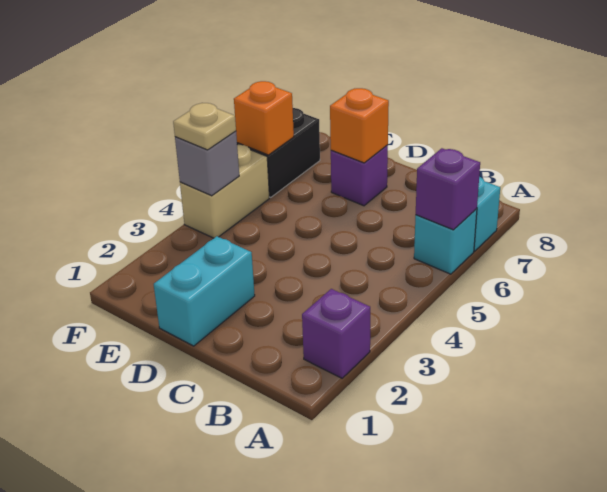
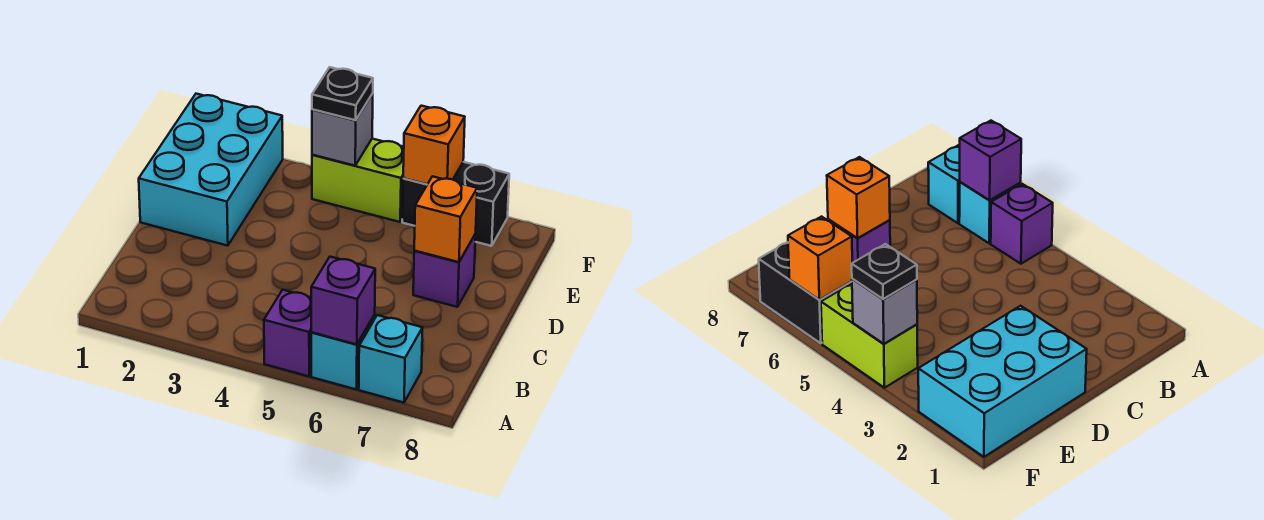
purple brick A2 level 1 -> purple brick A5 level 1
cyan brick D1:D2 level 1 -> cyan brick D1:F2 level 1
tan brick F4:F5 level 1 -> lime brick F4:F5 level 1
tan plate F4 level 3 -> black plate F4 level 3

